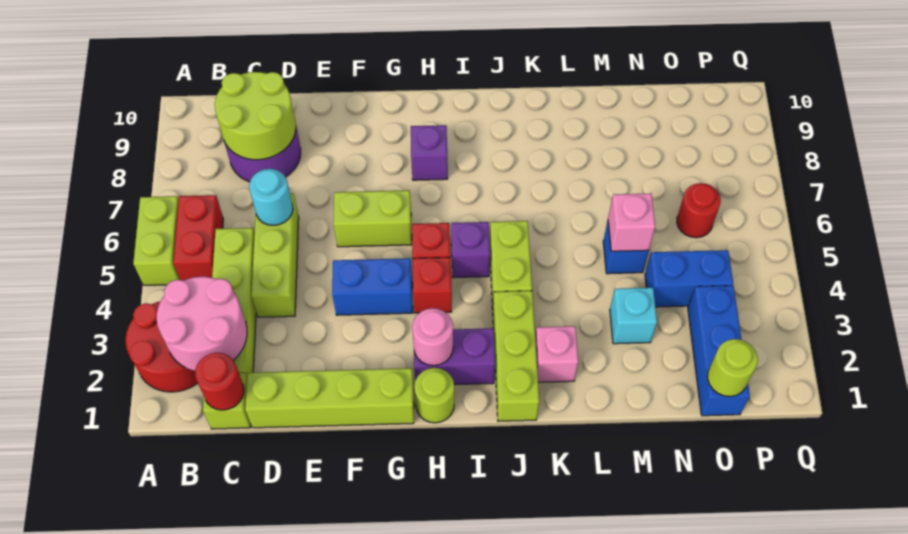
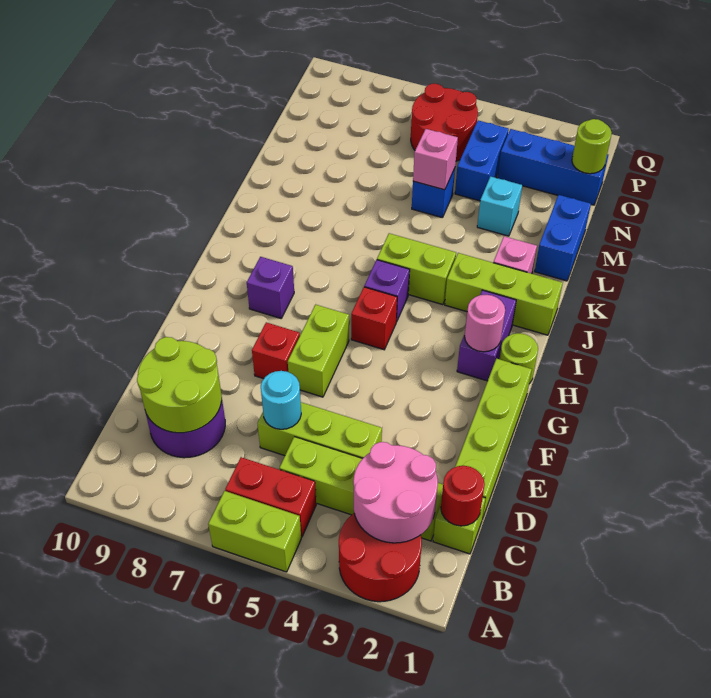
blue brick F4:G4 level 1 -> blue brick L1:M1 level 1
red brick H4 level 1 -> red brick F7 level 1
red round brick O6 level 1 -> red round brick O5:P6 level 1

